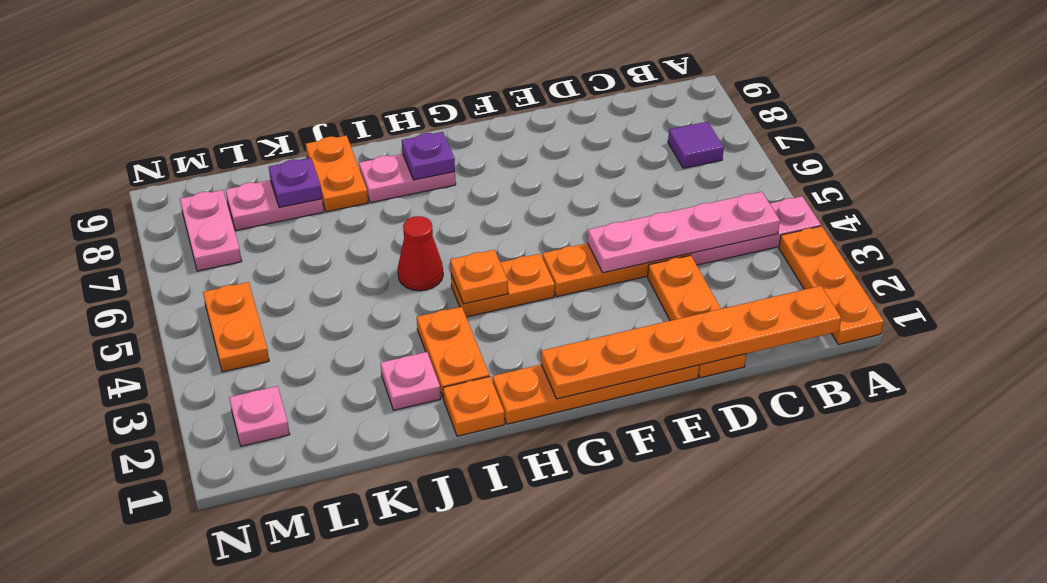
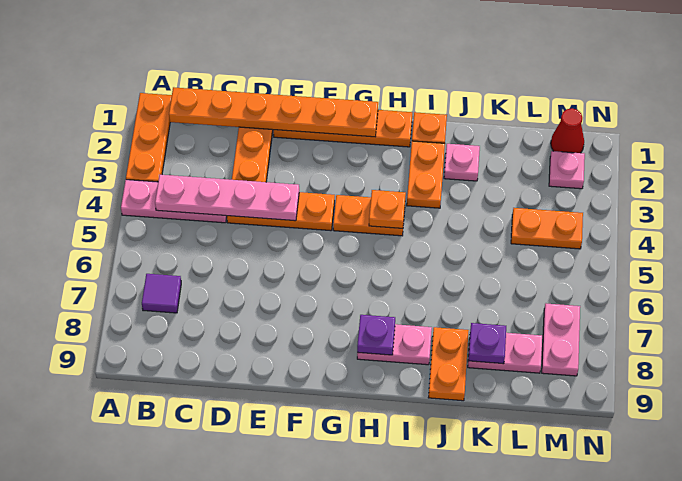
red cone I5 level 1 -> red cone M1 level 1
orange plate M4:M5 level 1 -> orange plate L4:M4 level 1

